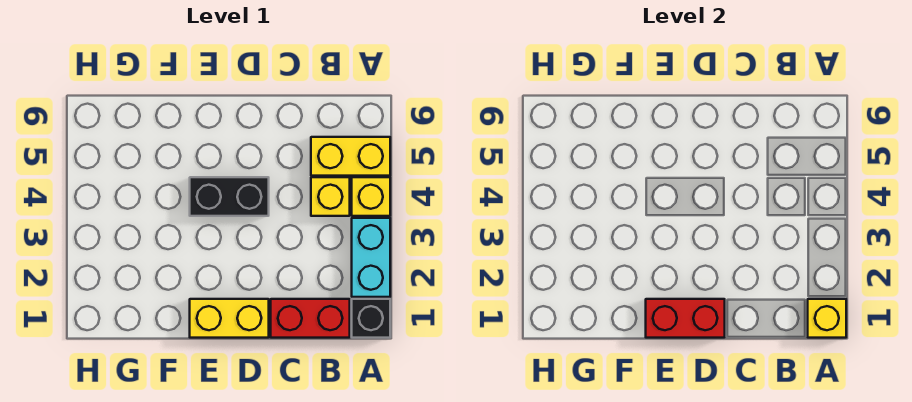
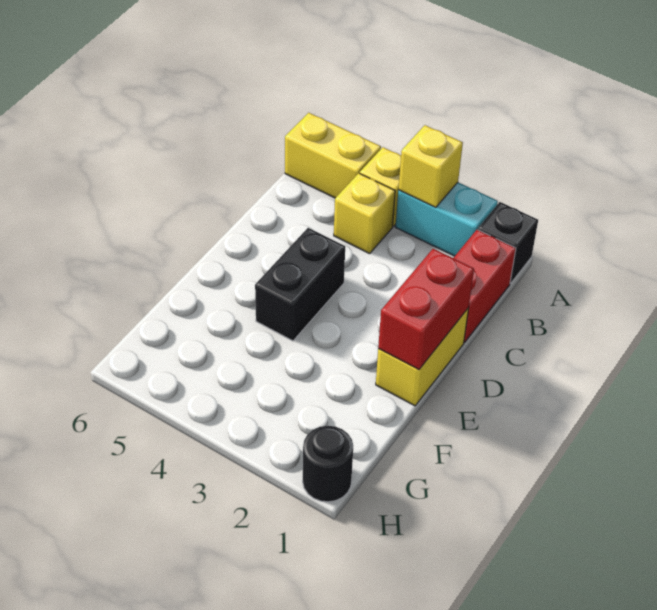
yellow brick A1 level 2 -> yellow brick A3 level 2
yellow brick A5:B5 level 1 -> yellow brick A5:A6 level 1
none -> black round brick H1 level 1

